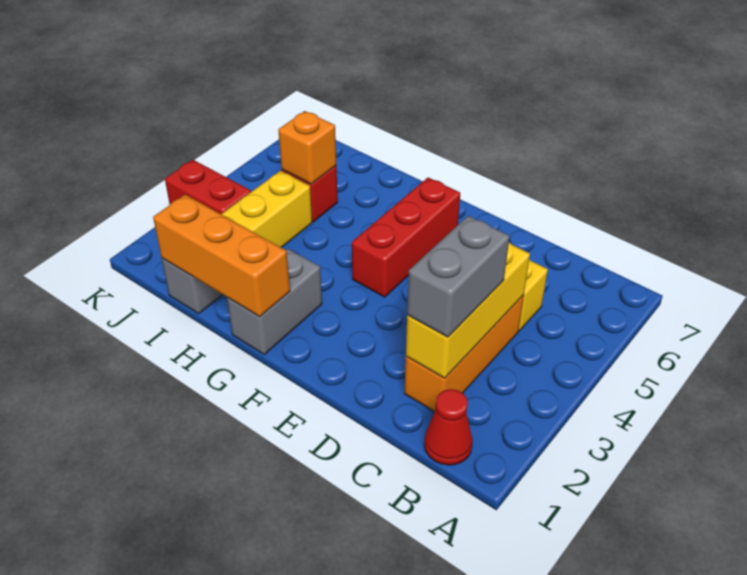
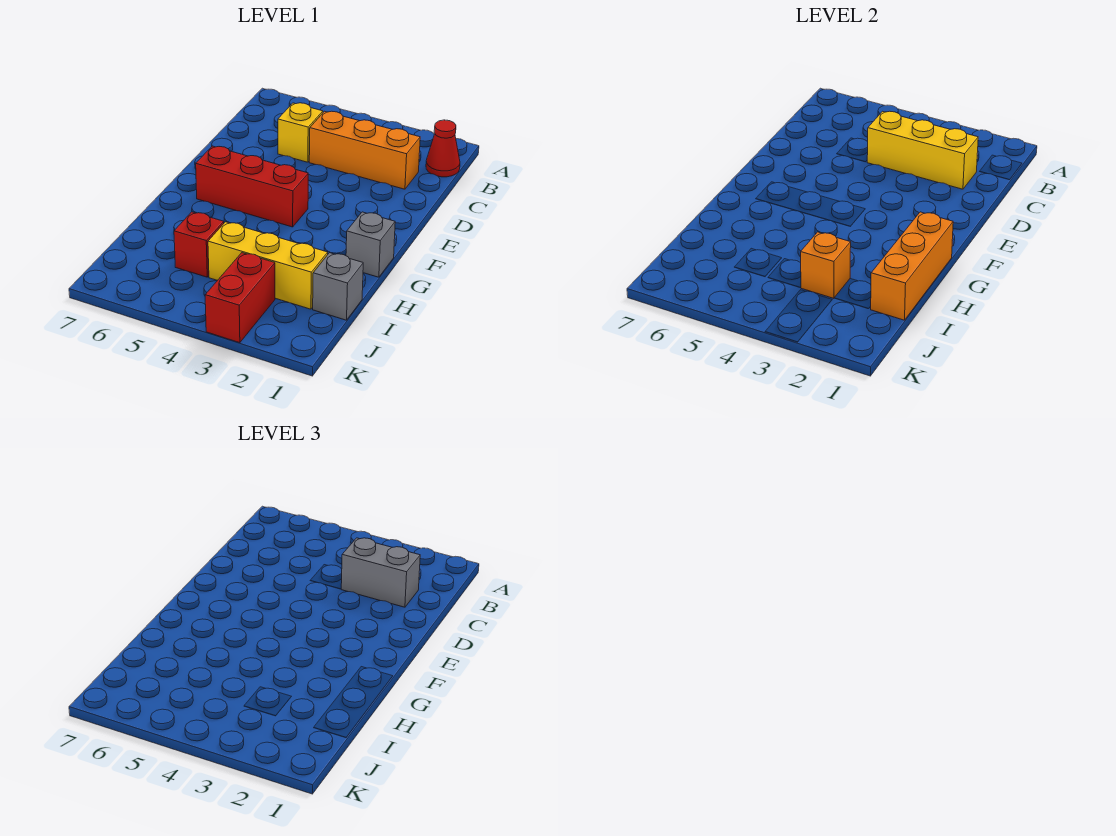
grey brick G1:G2 level 1 -> grey brick G1 level 1
orange brick I5 level 2 -> orange brick I3 level 2

